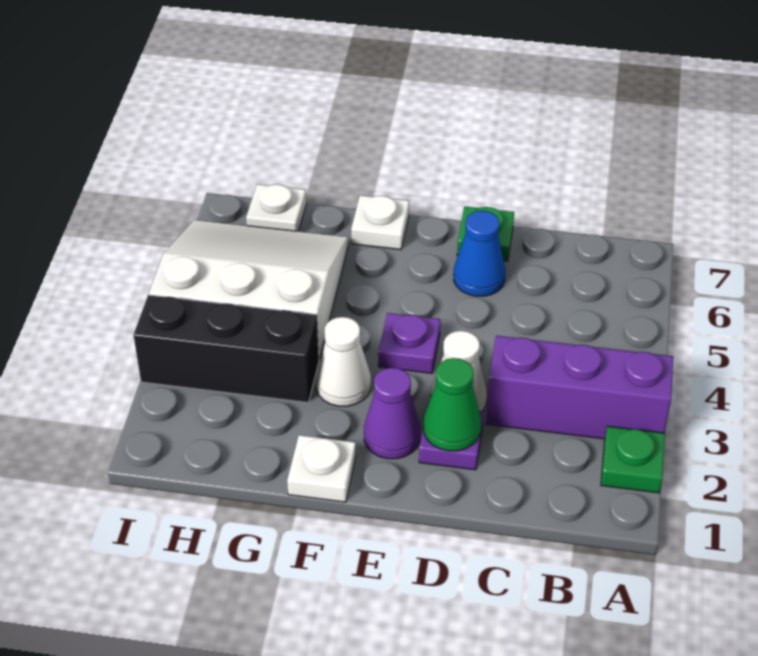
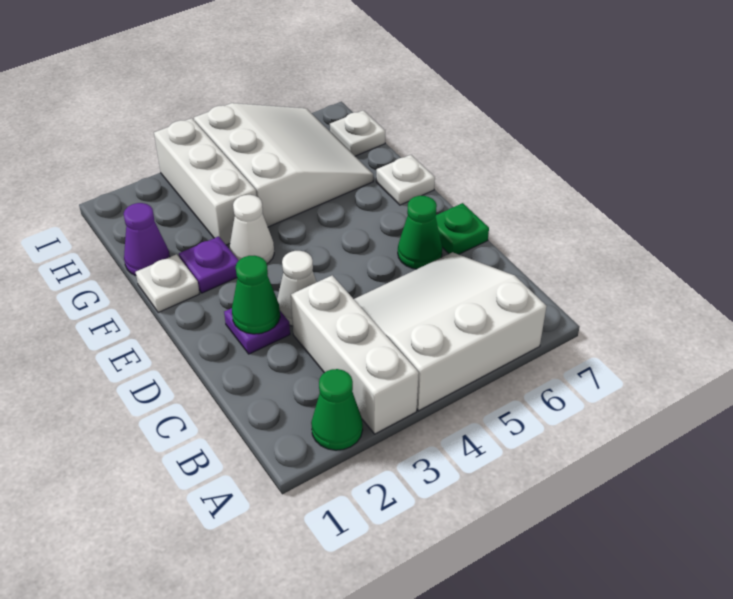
green plate A2 level 1 -> green cone A2 level 1
purple brick A3:C3 level 1 -> white brick A3:C3 level 1
none -> white slope A4:C6 level 1 top A
blue cone D6 level 1 -> green cone D6 level 1
purple cone E2 level 1 -> purple cone G1 level 1
purple plate E4 level 1 -> purple plate F2 level 1
black brick G3:I3 level 1 -> white brick G3:I3 level 1

